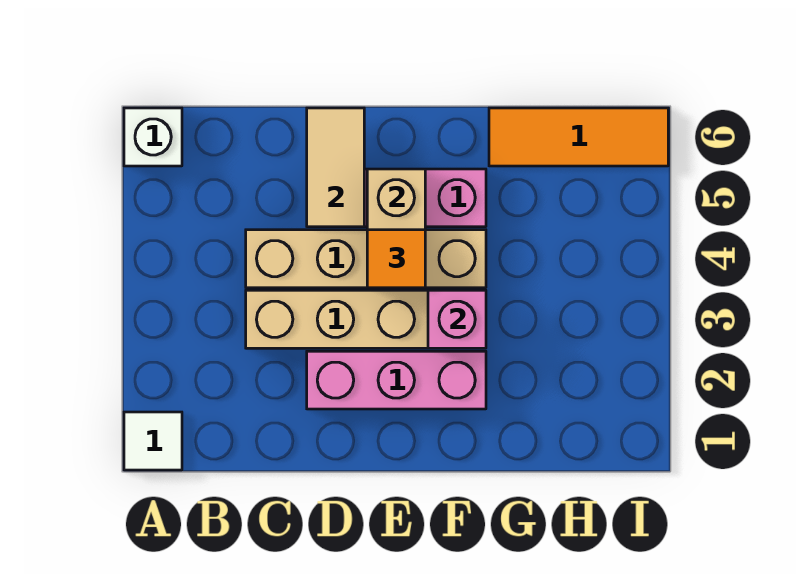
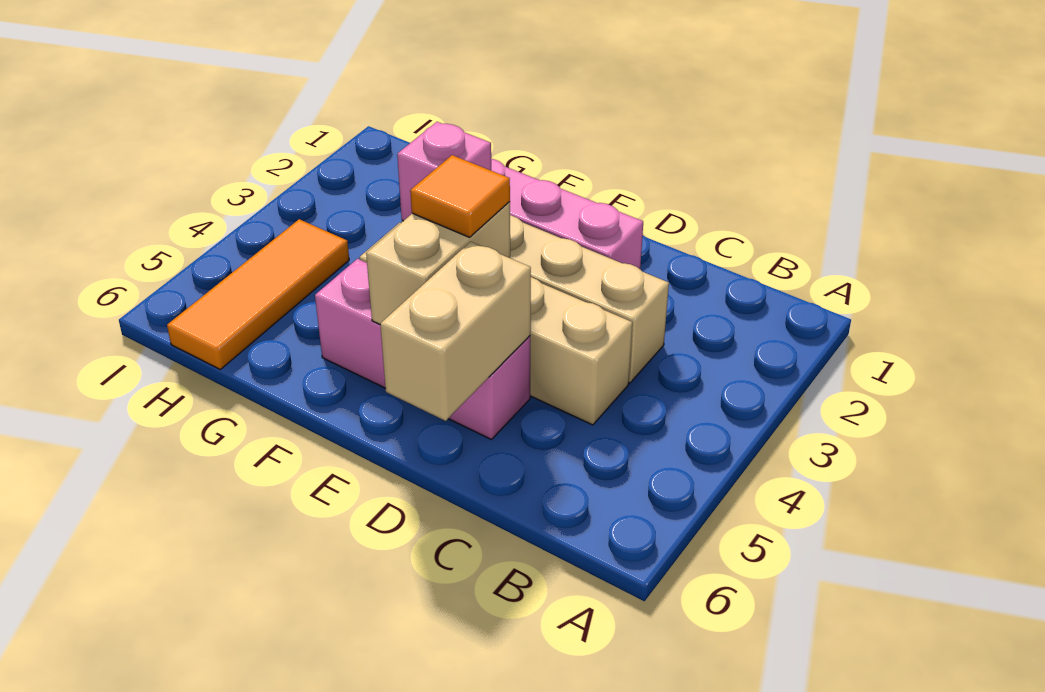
white tile A1 level 1 -> none
white brick A6 level 1 -> none
tan tile D5:D6 level 2 -> tan brick D5:D6 level 2
orange tile G6:I6 level 1 -> orange tile H4:H6 level 1

